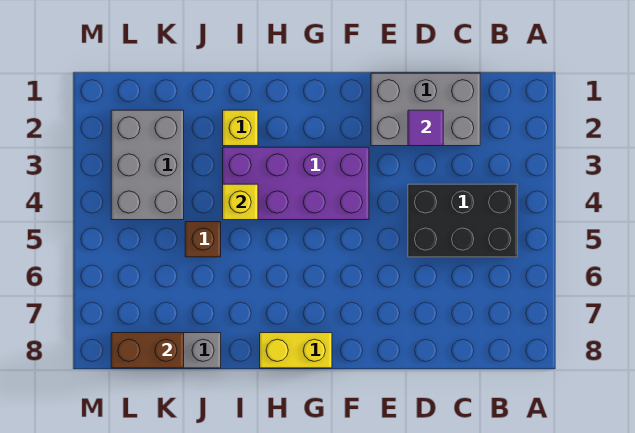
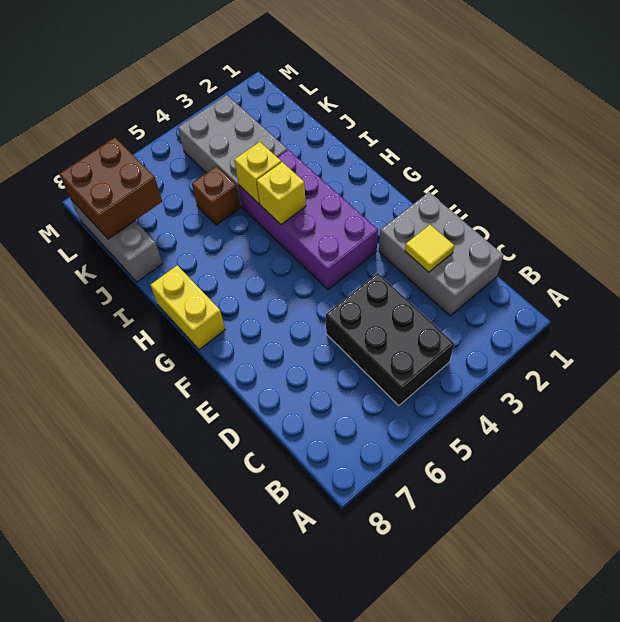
purple tile D2 level 2 -> yellow tile D2 level 2
yellow brick I2 level 1 -> yellow brick H4 level 2
grey brick K2:L4 level 1 -> grey brick J3:L4 level 1
brown brick K8:L8 level 2 -> brown brick K7:L8 level 2

